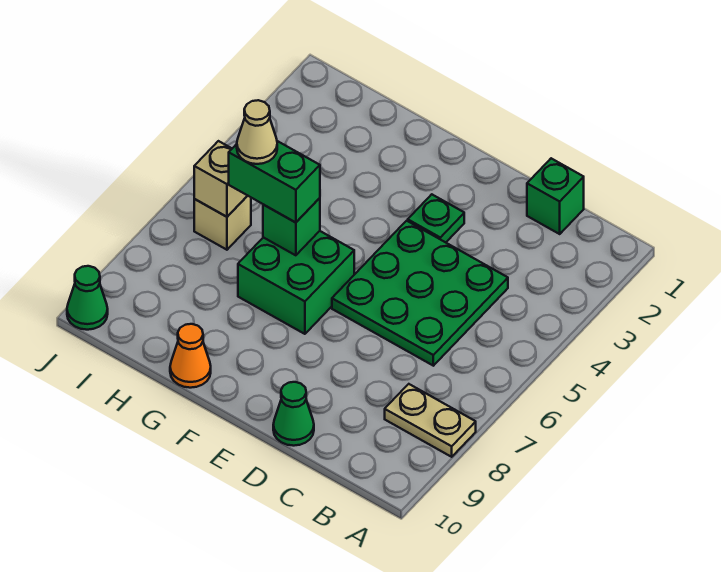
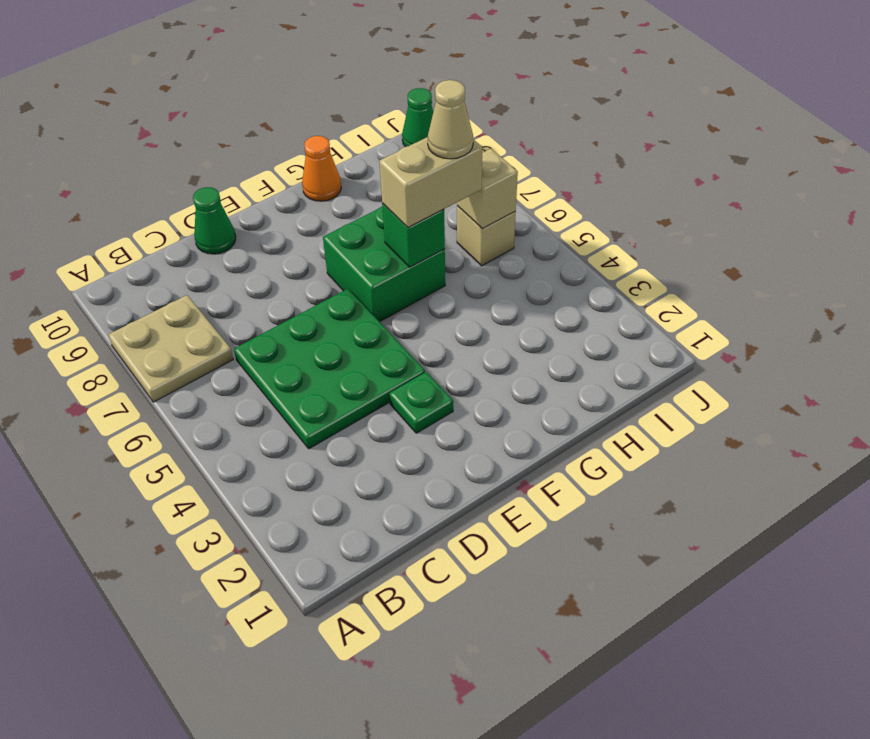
tan plate A8:B8 level 1 -> tan plate A7:B8 level 1
green brick C1 level 1 -> none
green brick G6:H6 level 3 -> tan brick G6:H6 level 3

